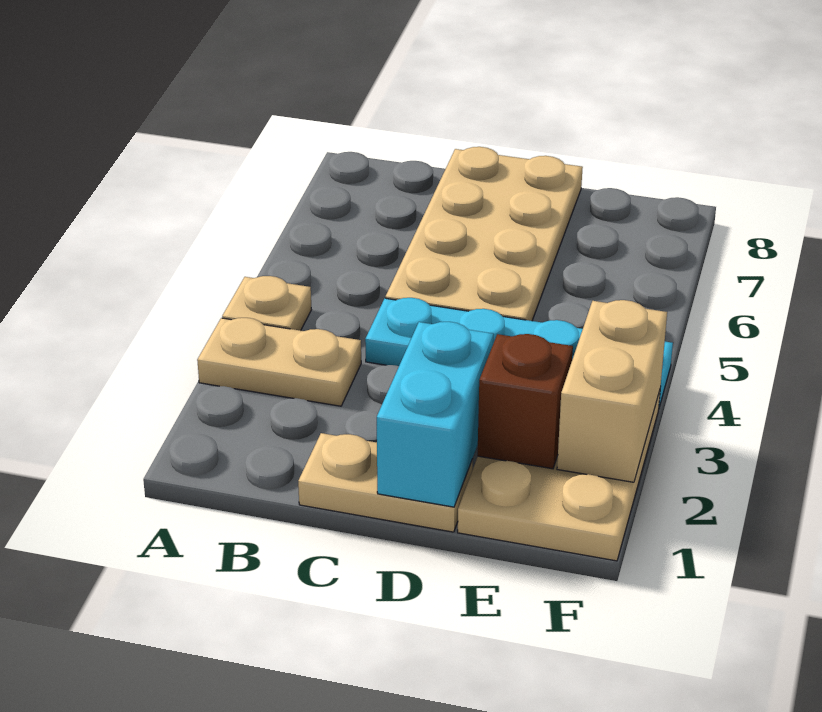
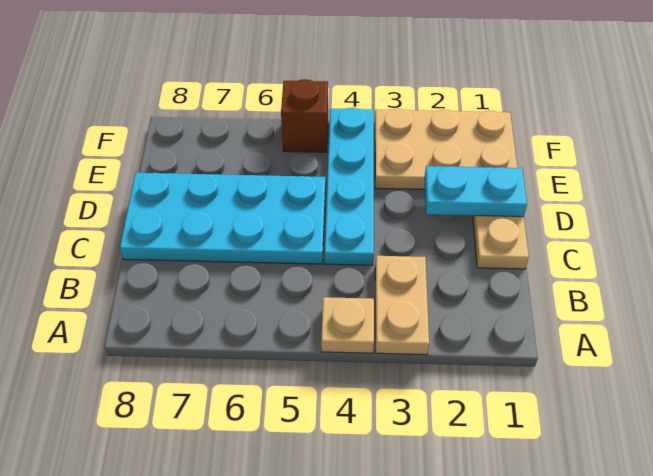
tan plate C5:D8 level 1 -> cyan plate C5:D8 level 1
cyan brick D1:D2 level 2 -> cyan plate D1:D2 level 2
brown brick E2 level 2 -> brown brick F5 level 1
tan brick F2:F3 level 2 -> none

